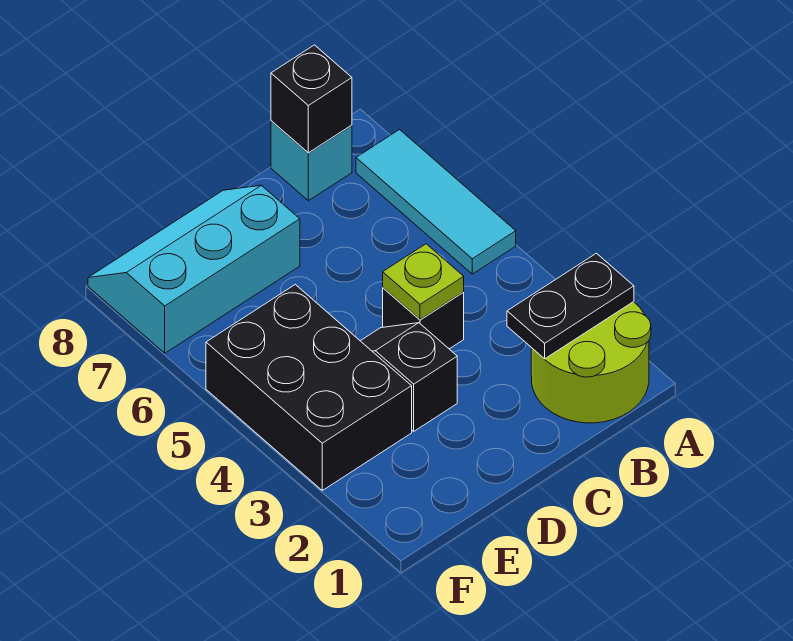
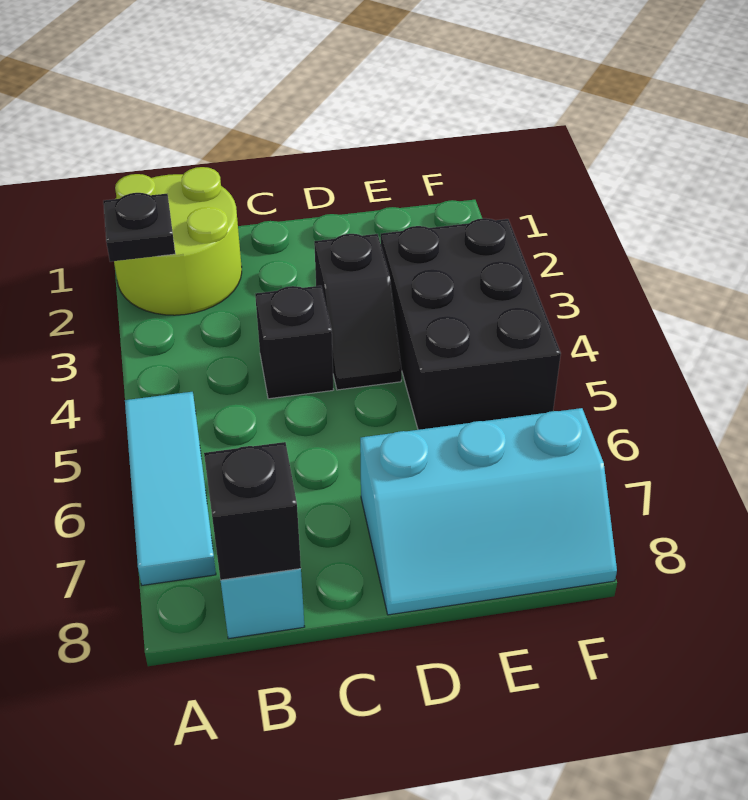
black plate A2:B2 level 2 -> black plate A2 level 2
lime plate C4 level 2 -> none

